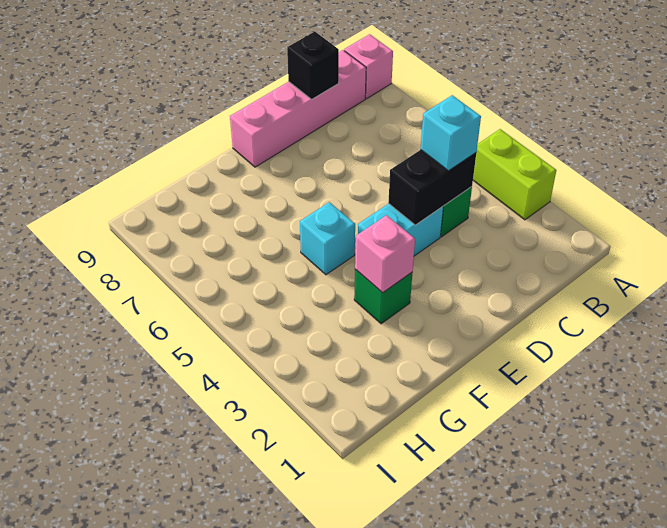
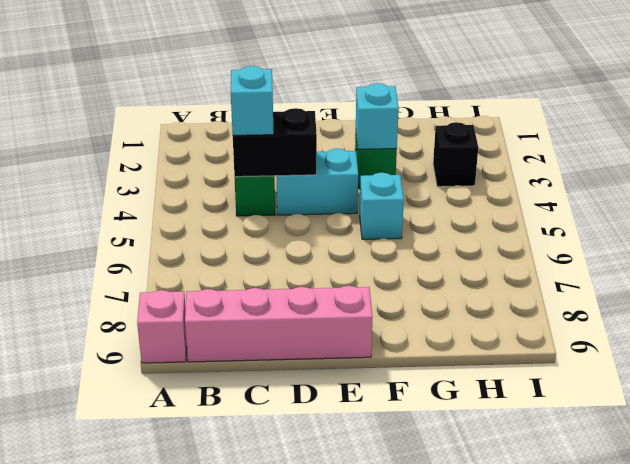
lime brick A3:A4 level 1 -> none
black brick C9 level 2 -> black brick H3 level 1
pink brick F3 level 2 -> cyan brick F3 level 2

